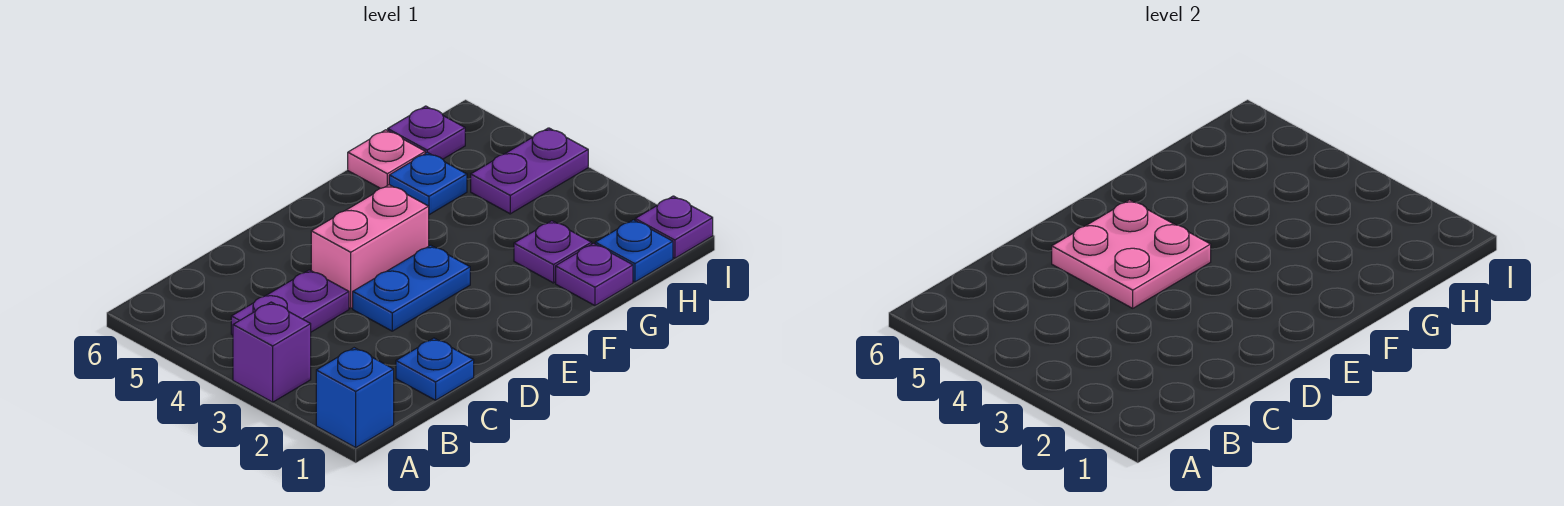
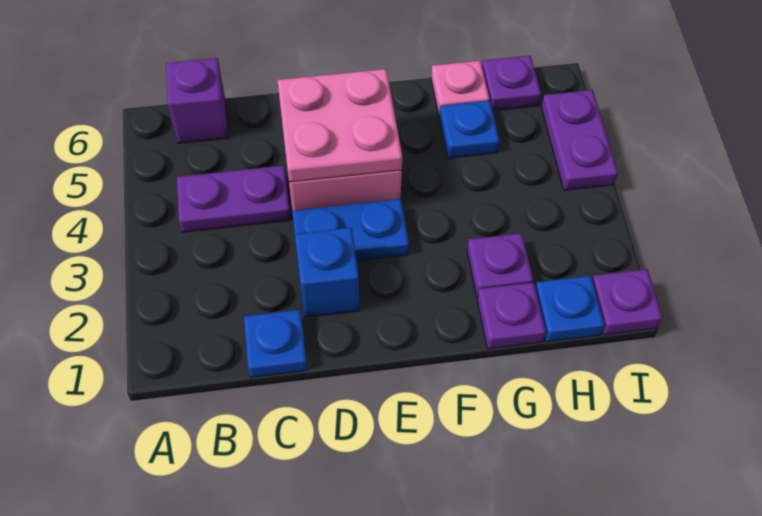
blue brick A1 level 1 -> blue brick D2 level 1
purple brick A3 level 1 -> purple brick B6 level 1
purple plate H4:I4 level 1 -> purple plate I4:I5 level 1

